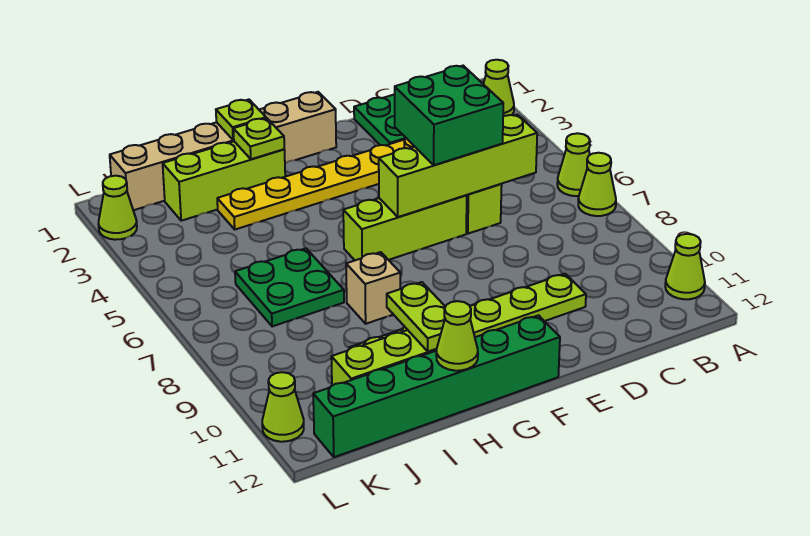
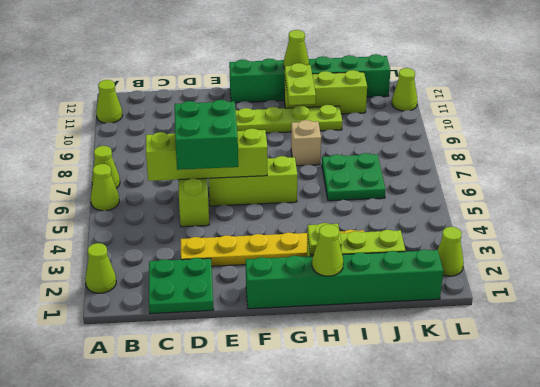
tan brick F1:K1 level 1 -> green brick F1:K1 level 1
lime plate H1 level 2 -> lime cone H1 level 2

